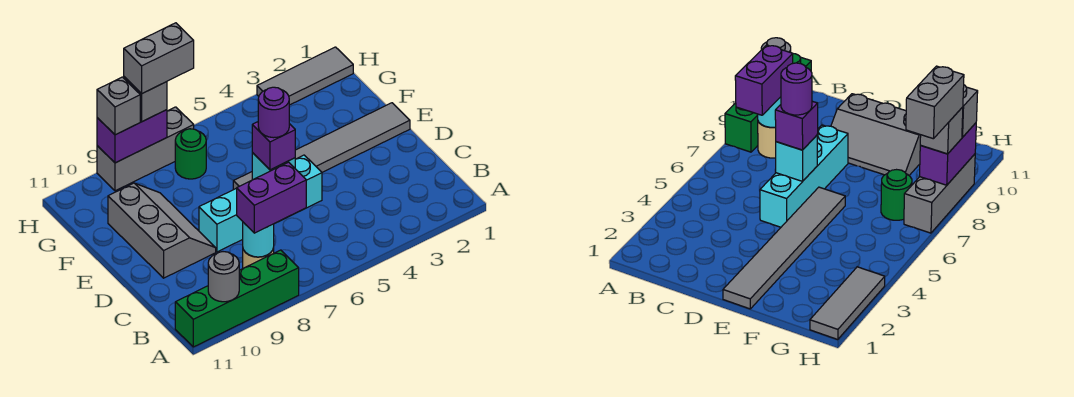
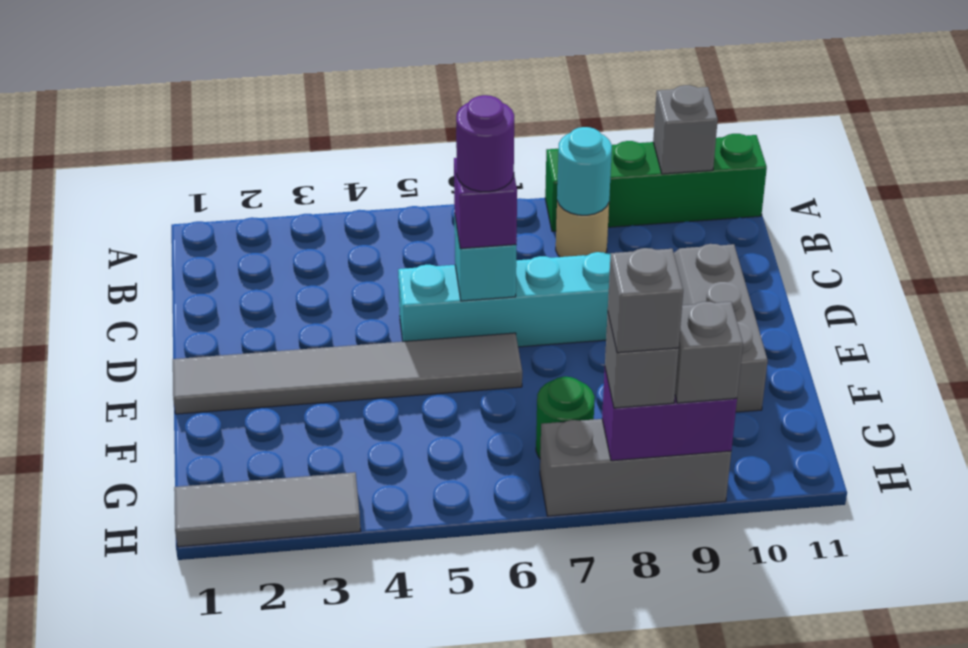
grey round brick A10 level 2 -> grey brick A10 level 2
purple brick B7:B8 level 3 -> none
grey brick H7:H8 level 4 -> grey brick H8 level 4

